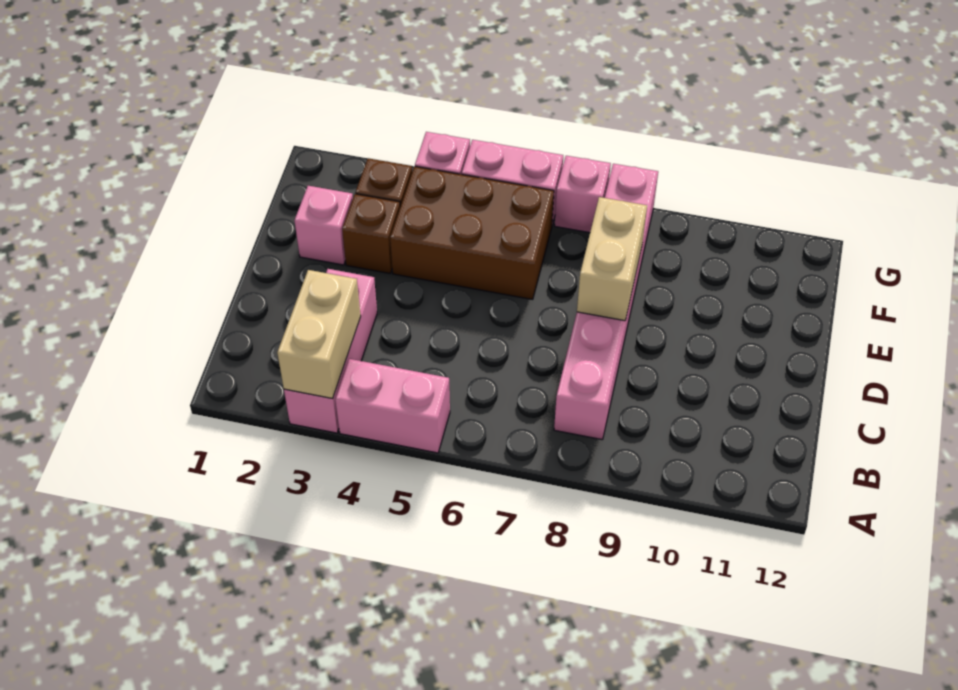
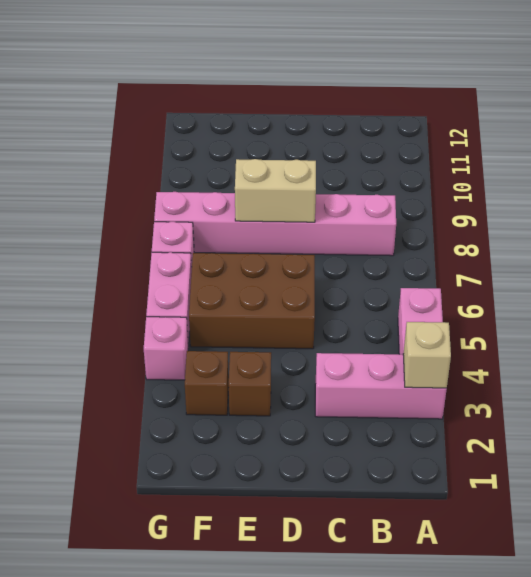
tan brick A3:B3 level 2 -> tan brick A3 level 2
pink brick E2 level 1 -> none
brown brick E4:F6 level 1 -> brown brick D5:F6 level 1

